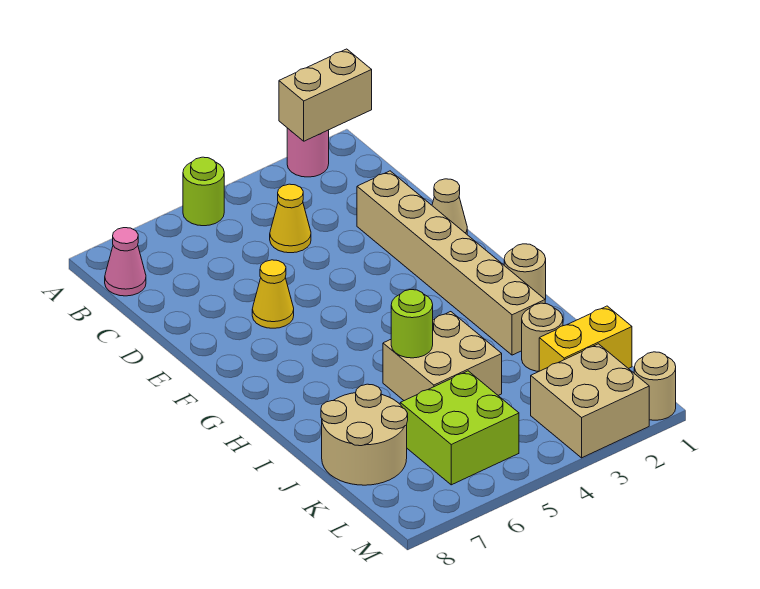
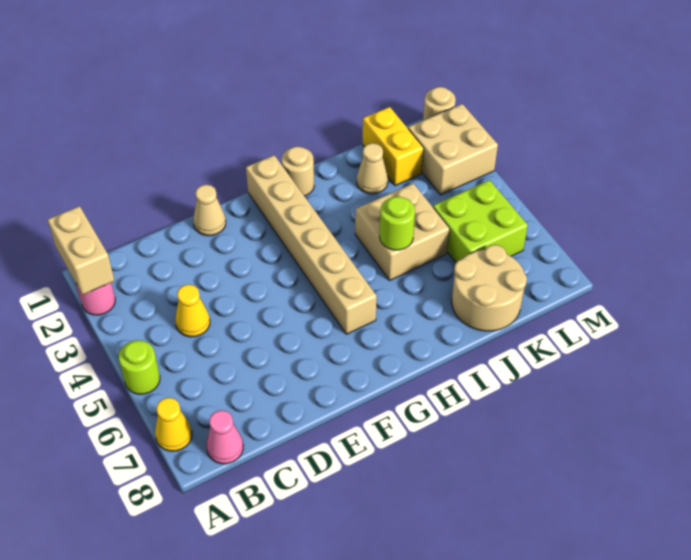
tan brick D2:I2 level 1 -> tan brick G1:G6 level 1
yellow cone E6 level 1 -> yellow cone A7 level 1
tan round brick J2 level 1 -> tan cone J2 level 1

